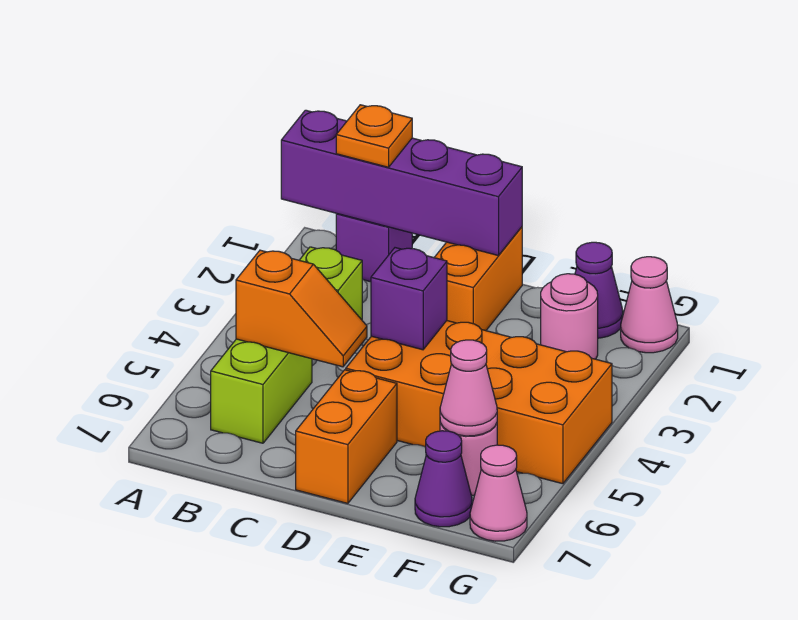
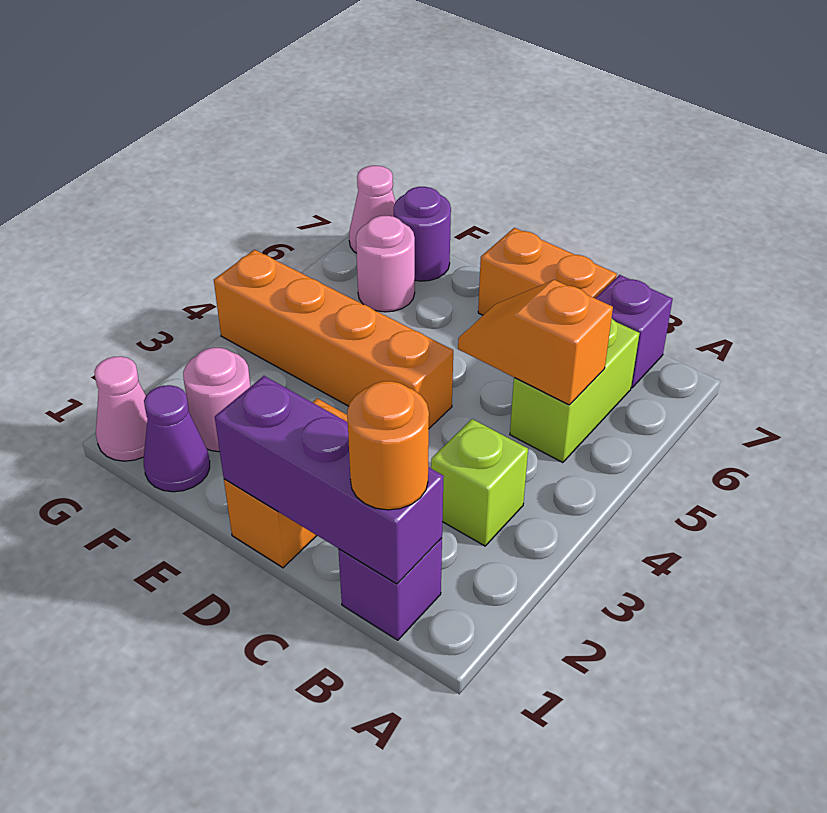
purple brick A1:D1 level 2 -> purple brick B1:D1 level 2
orange plate B1 level 3 -> orange round brick B1 level 3
orange brick D4:G5 level 1 -> orange brick D4:G4 level 1
purple brick D4 level 2 -> purple brick B7 level 1
orange brick D6:D7 level 1 -> orange brick C7:D7 level 1
pink cone F6 level 2 -> none
purple cone F7 level 1 -> purple round brick F7 level 1

